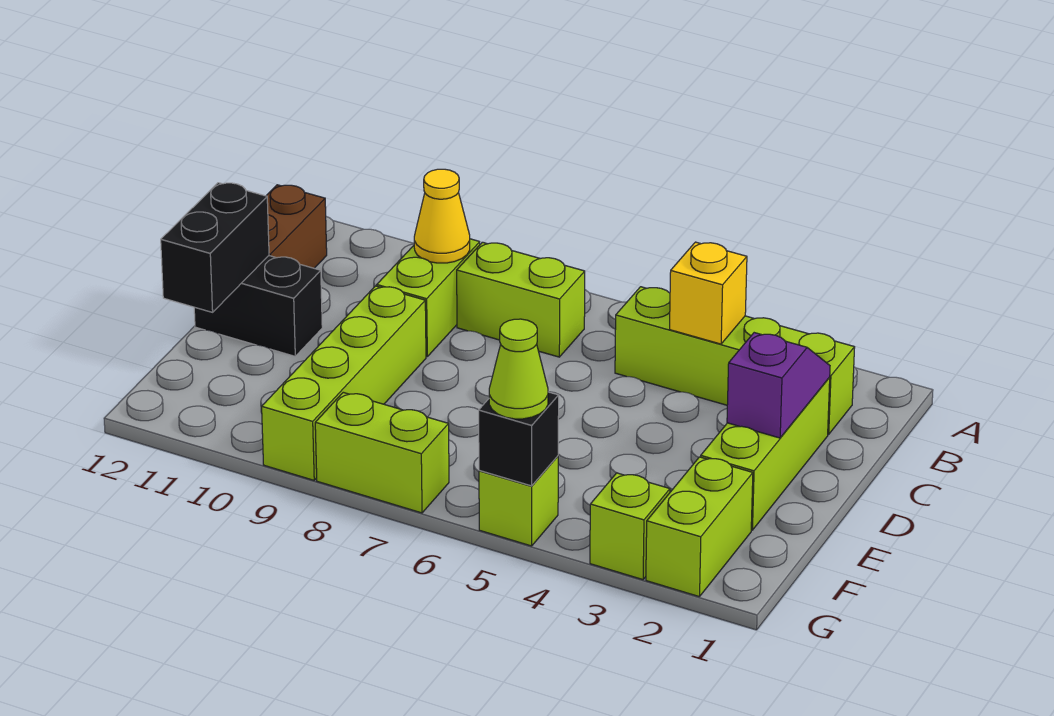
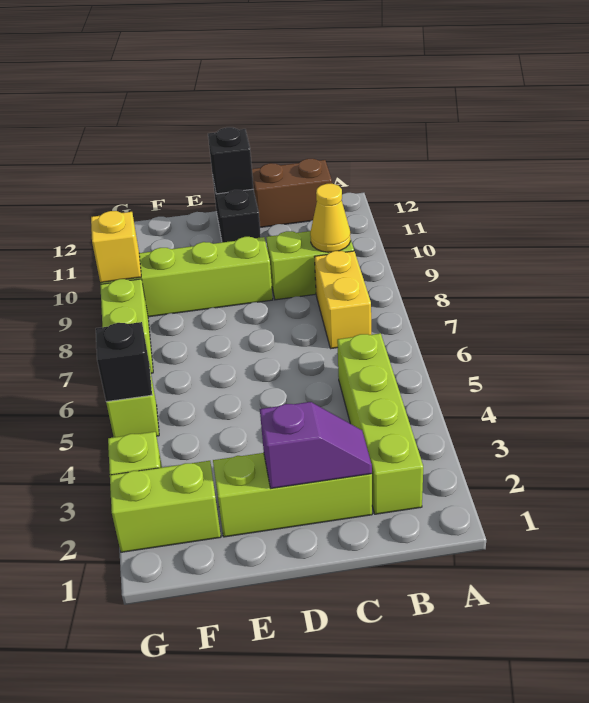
yellow brick B4 level 2 -> yellow brick G9 level 2
lime brick B7:B8 level 1 -> yellow brick B7:B8 level 1
black brick D12:E12 level 2 -> black brick D12 level 2
lime cone G5 level 3 -> none

